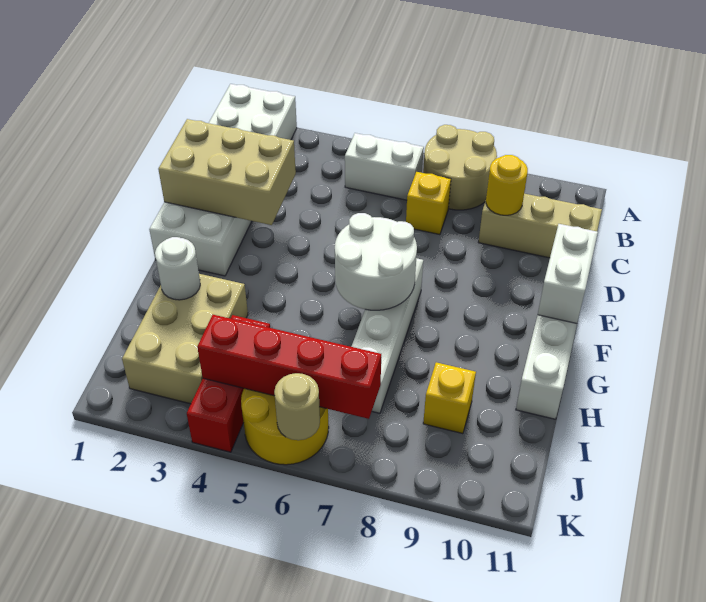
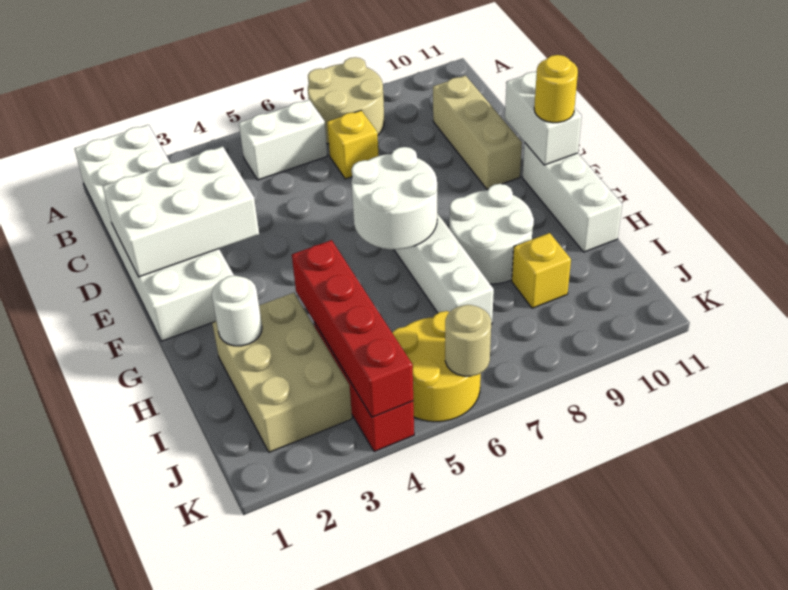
tan brick C9:C11 level 1 -> tan brick C10:E10 level 1
yellow round brick C9 level 2 -> yellow round brick F11 level 3
tan brick D1:E3 level 2 -> white brick D1:E3 level 2
none -> white round brick G8:H9 level 1
red brick J4:J7 level 2 -> red brick H4:K4 level 2

